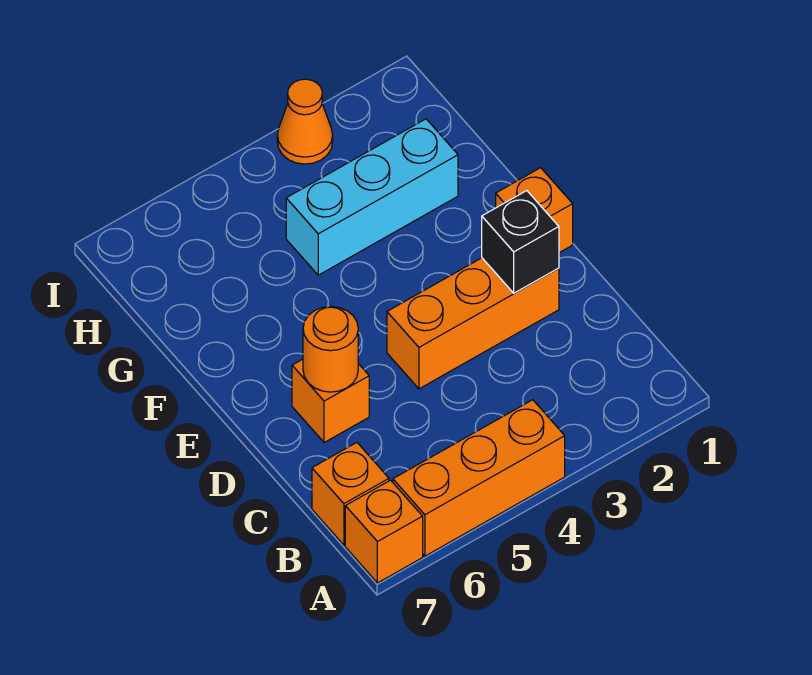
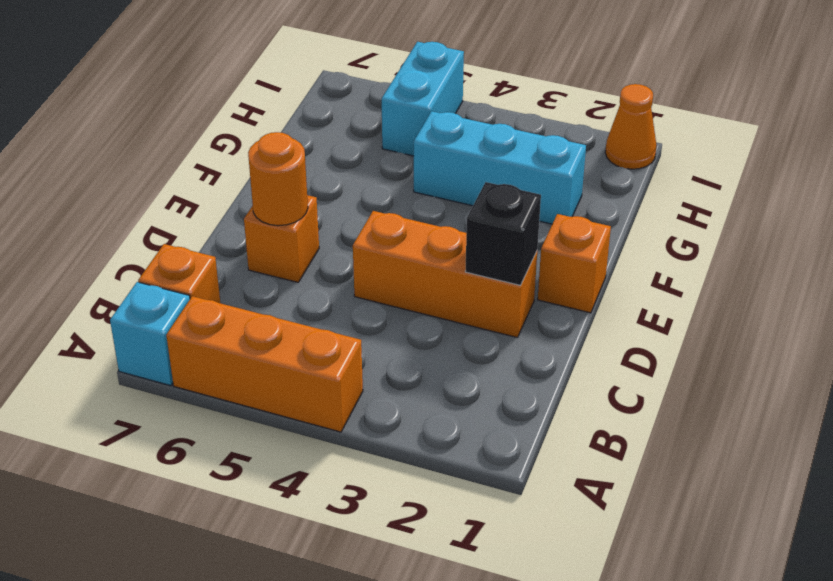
orange brick A7 level 1 -> cyan brick A7 level 1
none -> cyan brick H5:I5 level 1
orange cone I3 level 1 -> orange cone I1 level 1

